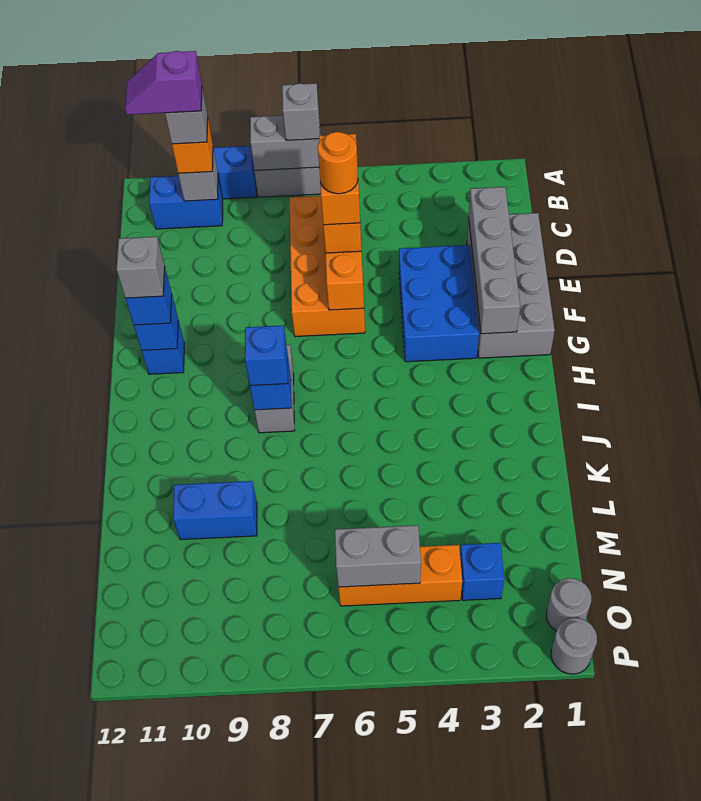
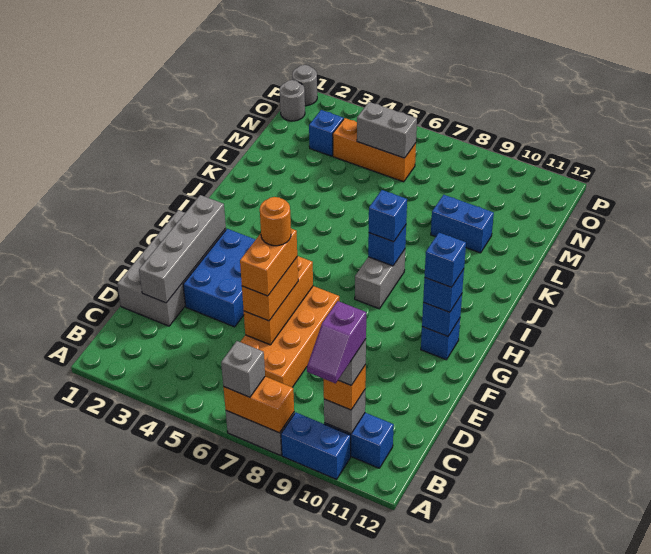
grey brick A7:A8 level 2 -> orange brick A7:A8 level 2
purple slope B10:B11 level 5 top 10 -> purple slope A10:B10 level 5 top B
grey brick G11 level 4 -> blue brick G11 level 4

